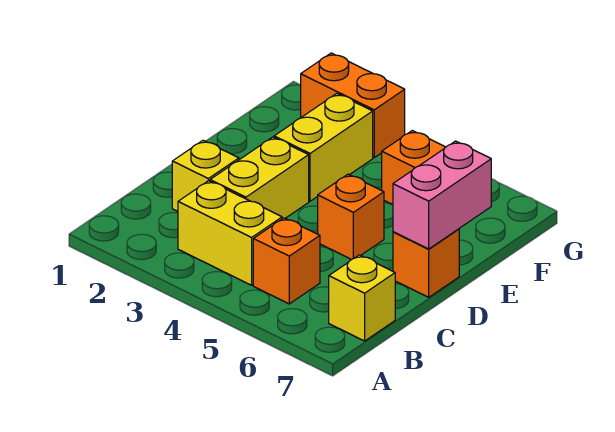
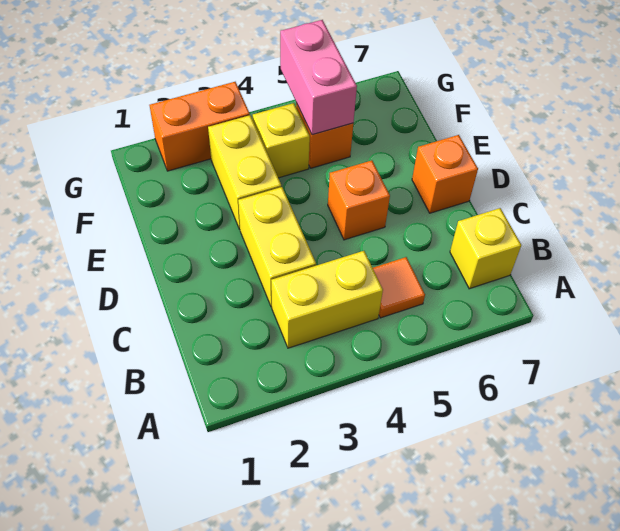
orange brick B5 level 1 -> orange tile B5 level 1
yellow brick C2 level 1 -> yellow brick F4 level 1
pink brick D7:E7 level 2 -> pink brick F5:G5 level 2

